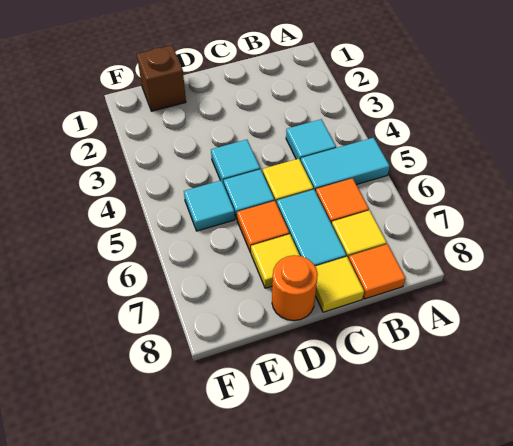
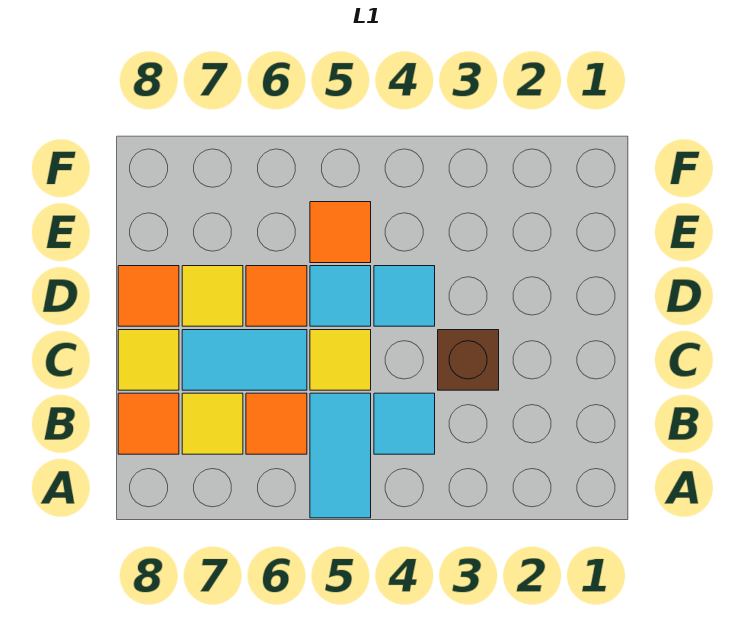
orange round brick D8 level 1 -> orange tile D8 level 1
brown brick E1 level 1 -> brown brick C3 level 1
cyan tile E5 level 1 -> orange tile E5 level 1

